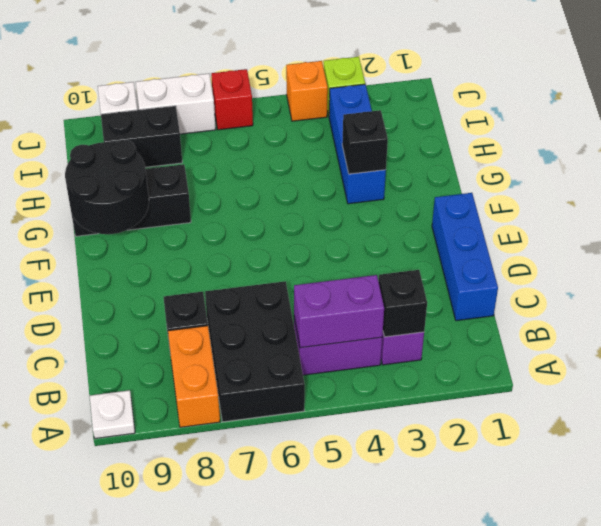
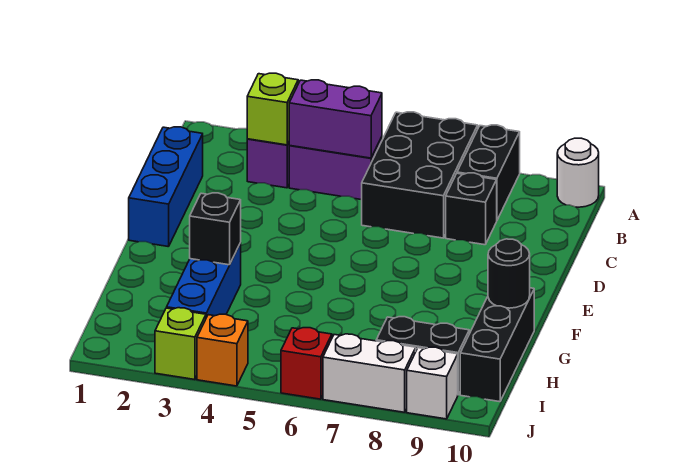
orange brick A8:B8 level 1 -> black brick A8:B8 level 1
white plate A10 level 1 -> white round brick A10 level 1
black brick B3 level 2 -> lime brick B3 level 2
black round brick F9:G10 level 2 -> black round brick G10 level 2
black brick G8:G10 level 1 -> black brick G10:I10 level 1

